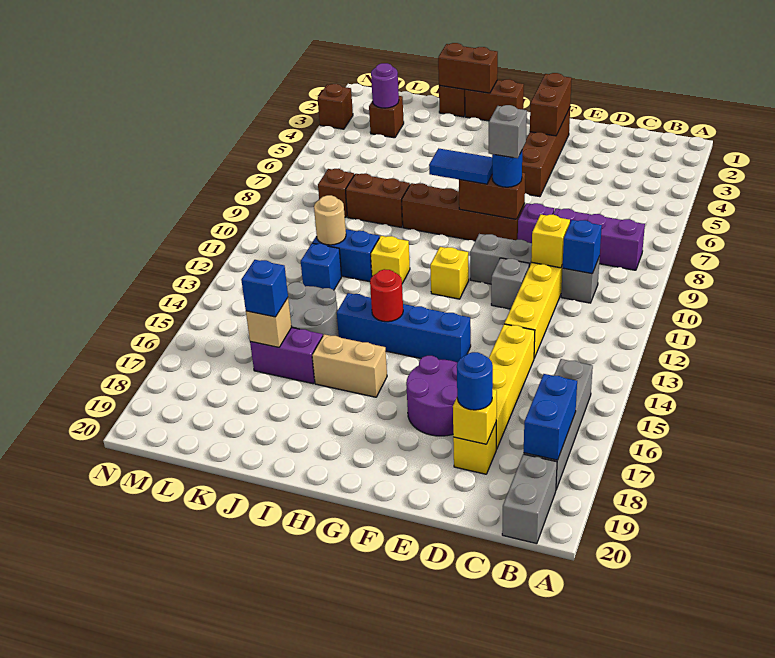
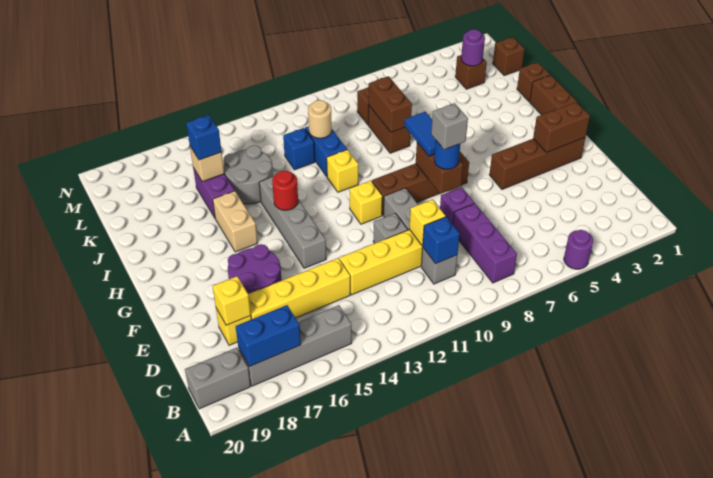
none -> purple round brick A5 level 1
blue round brick D18 level 3 -> none
brown brick F8:I8 level 1 -> brown brick G7:G10 level 1
blue brick F14:I14 level 1 -> grey brick F14:I14 level 1
brown brick I1:J1 level 2 -> brown brick J8:K8 level 2
brown brick N3 level 1 -> brown brick L1 level 1

